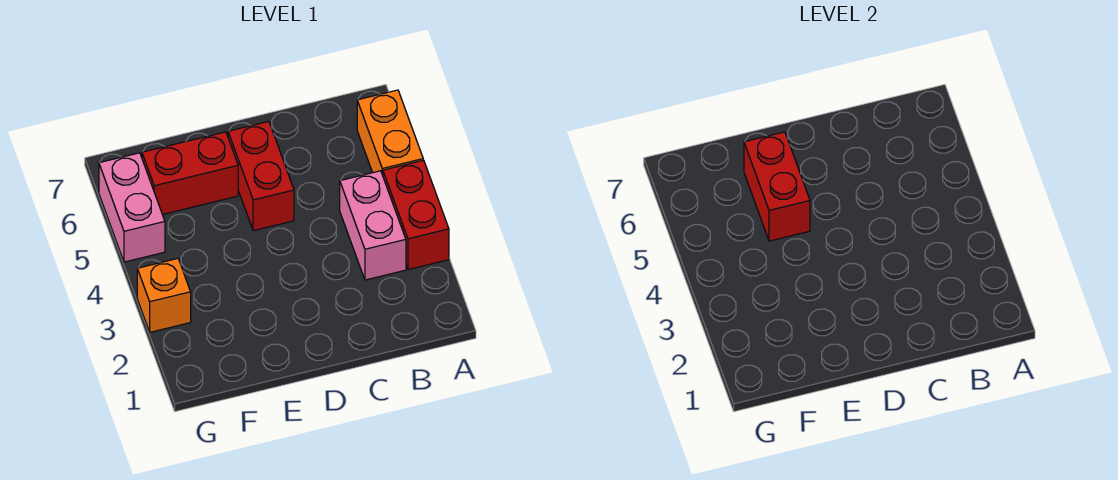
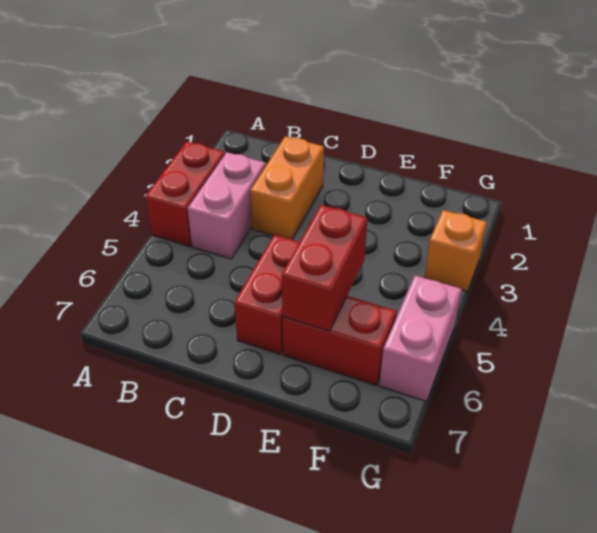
orange brick A5:A6 level 1 -> orange brick C2:C3 level 1

